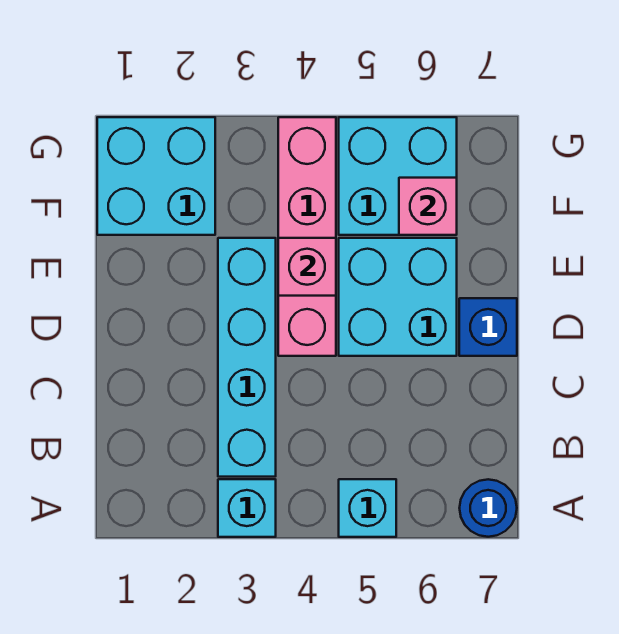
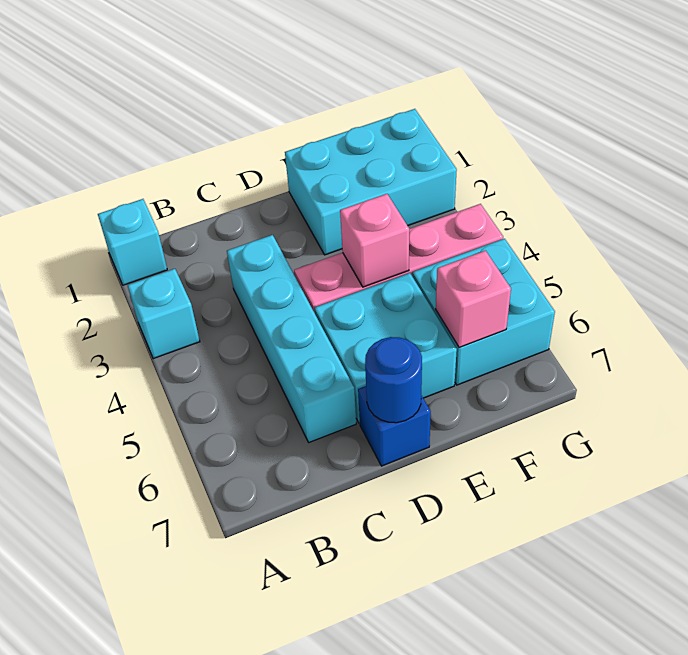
cyan brick A5 level 1 -> cyan brick A1 level 1
blue round brick A7 level 1 -> blue round brick D7 level 2
cyan brick B3:E3 level 1 -> cyan brick C3:C6 level 1
cyan brick F1:G2 level 1 -> cyan brick E1:G2 level 1

